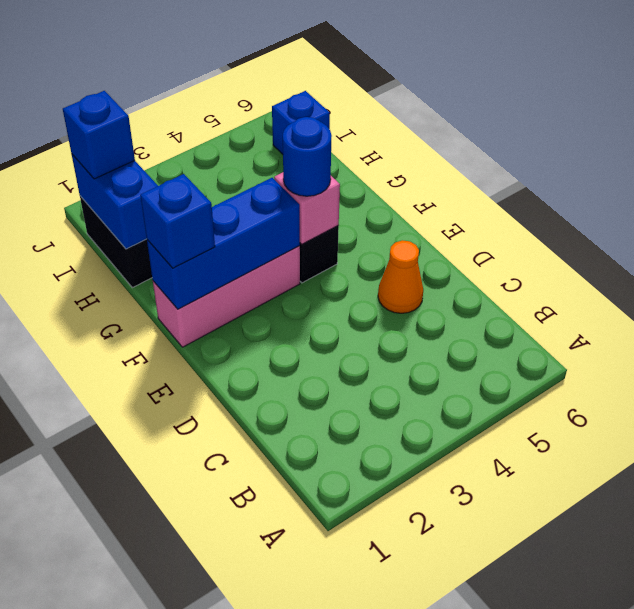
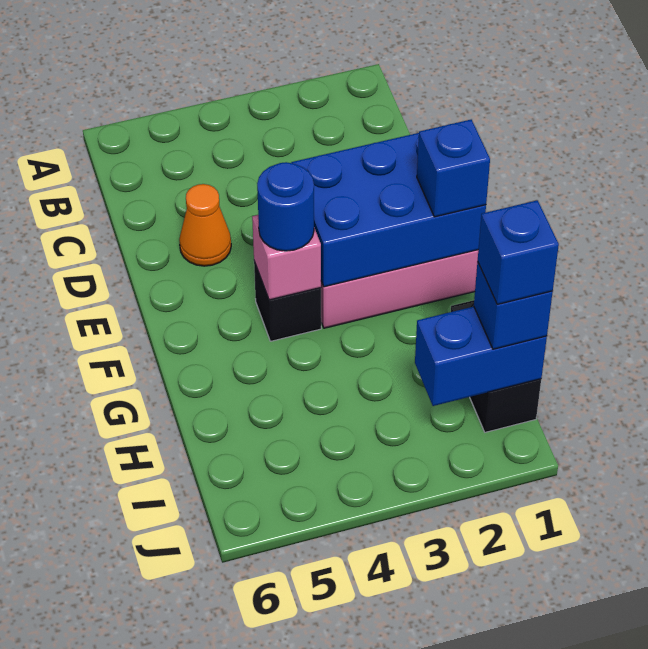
blue brick F1:F3 level 2 -> blue brick E1:F3 level 2
blue brick H1:I1 level 2 -> blue brick I1:I2 level 2
blue brick I6 level 1 -> blue brick I1 level 4

